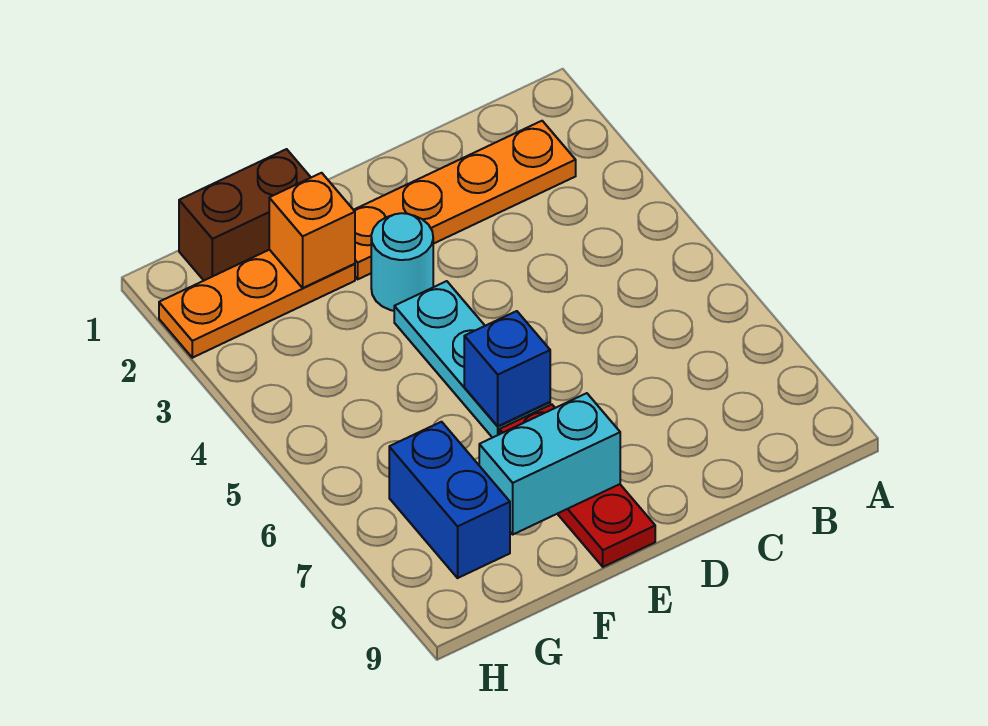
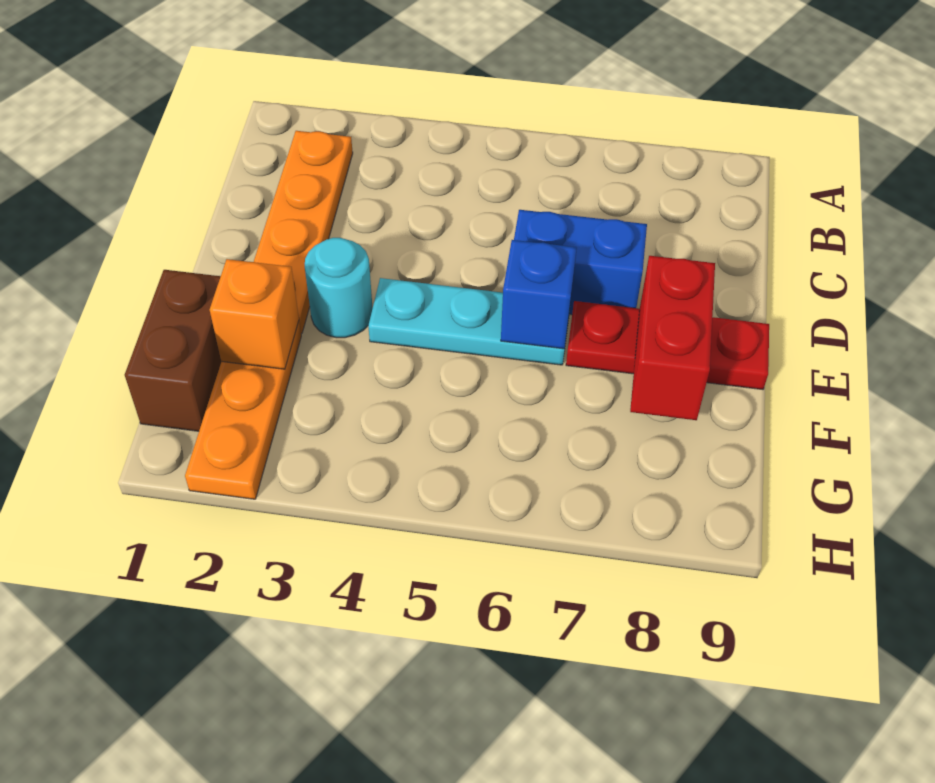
cyan brick E8:F8 level 2 -> red brick E8:F8 level 2
blue brick G7:G8 level 1 -> blue brick D6:D7 level 1

